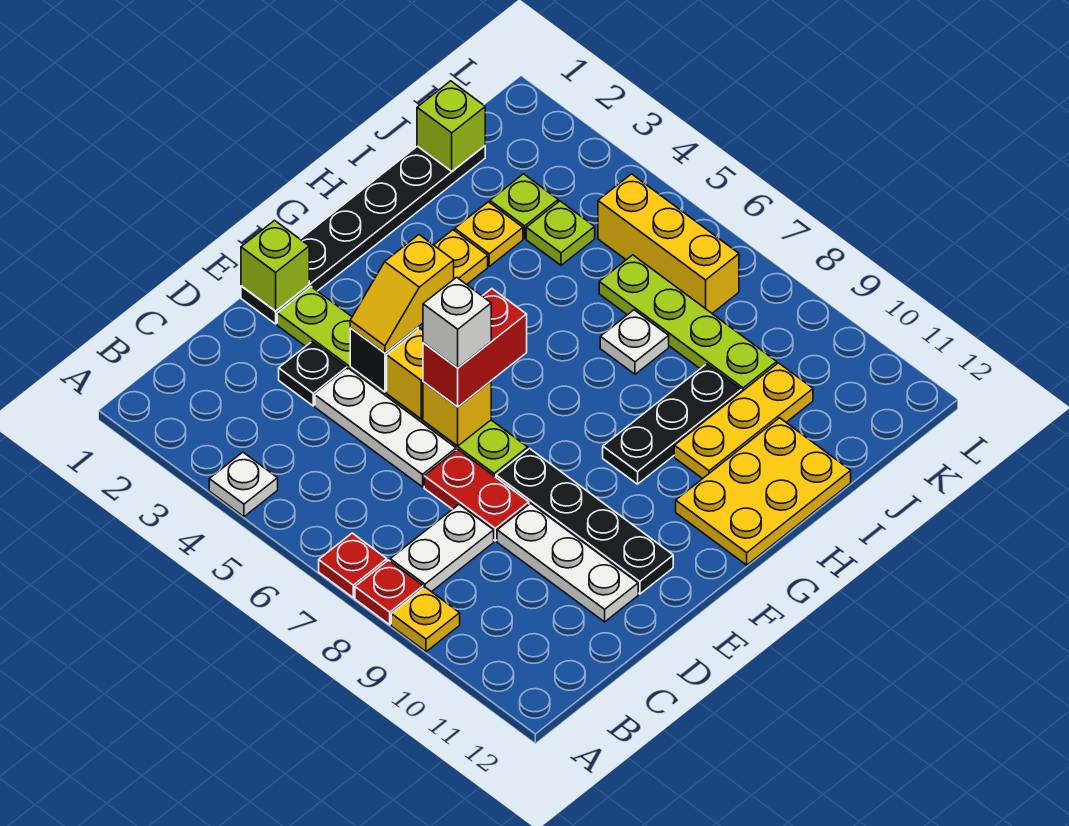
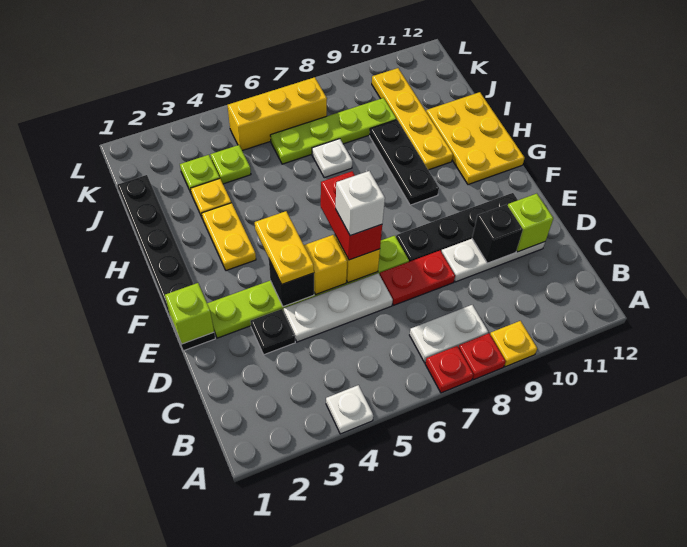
white plate B8:C8 level 1 -> white plate B7:B8 level 1
none -> black brick D10 level 2
yellow slope E4:F4 level 3 top F -> yellow plate E4:F4 level 3
yellow plate H10:J10 level 1 -> yellow plate H10:K10 level 1
lime brick J1 level 2 -> lime brick D11 level 2

